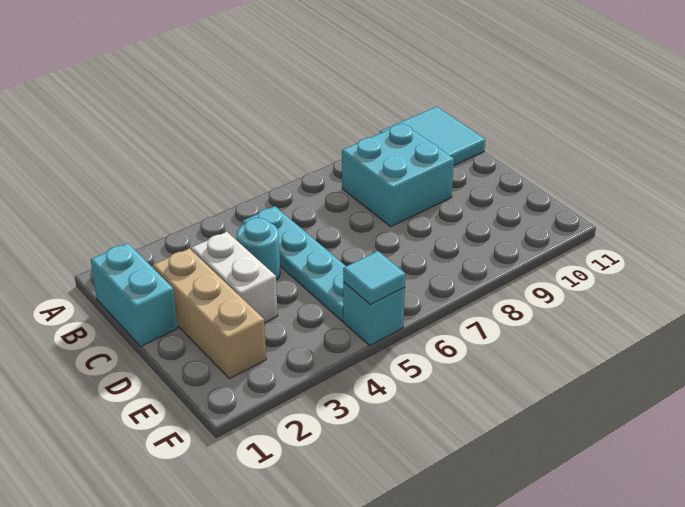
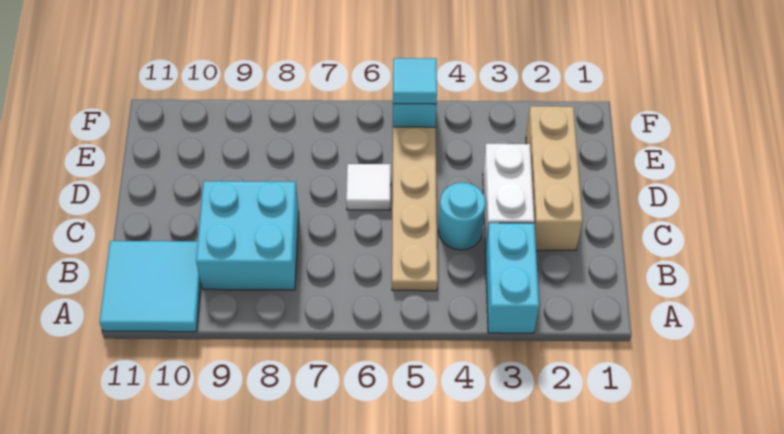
cyan brick B1:C1 level 1 -> cyan brick A3:B3 level 1
cyan plate B5:E5 level 1 -> tan plate B5:E5 level 1
none -> white tile D6 level 1

